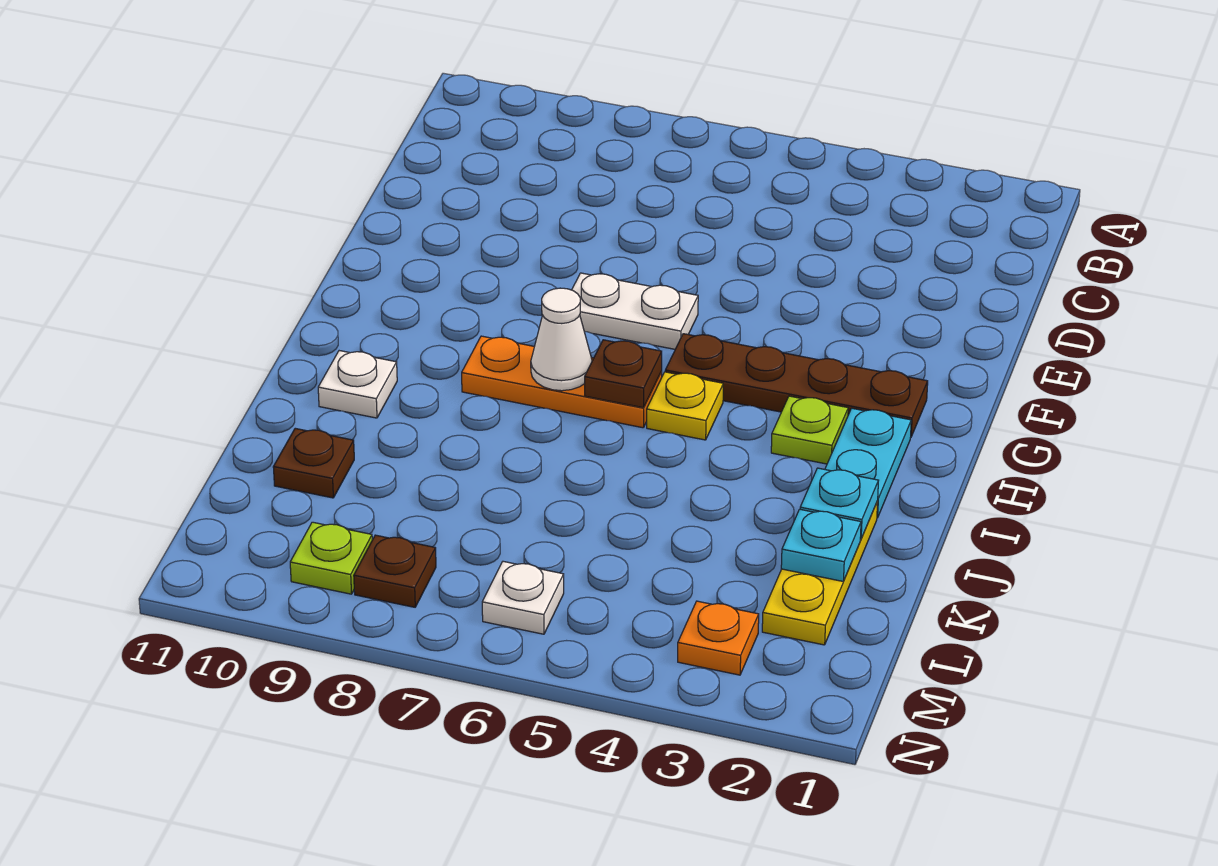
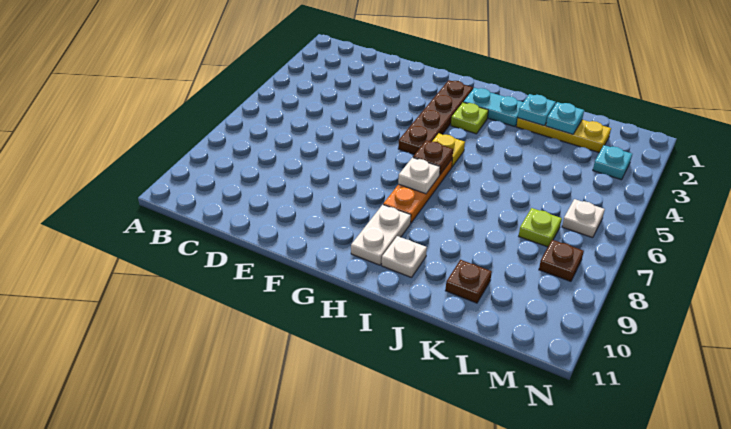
white plate F6:F7 level 1 -> white plate H9:H10 level 1
white cone H7 level 2 -> white plate H7 level 2
orange plate M3 level 1 -> cyan plate M3 level 1
lime plate M9 level 1 -> lime plate L7 level 1

